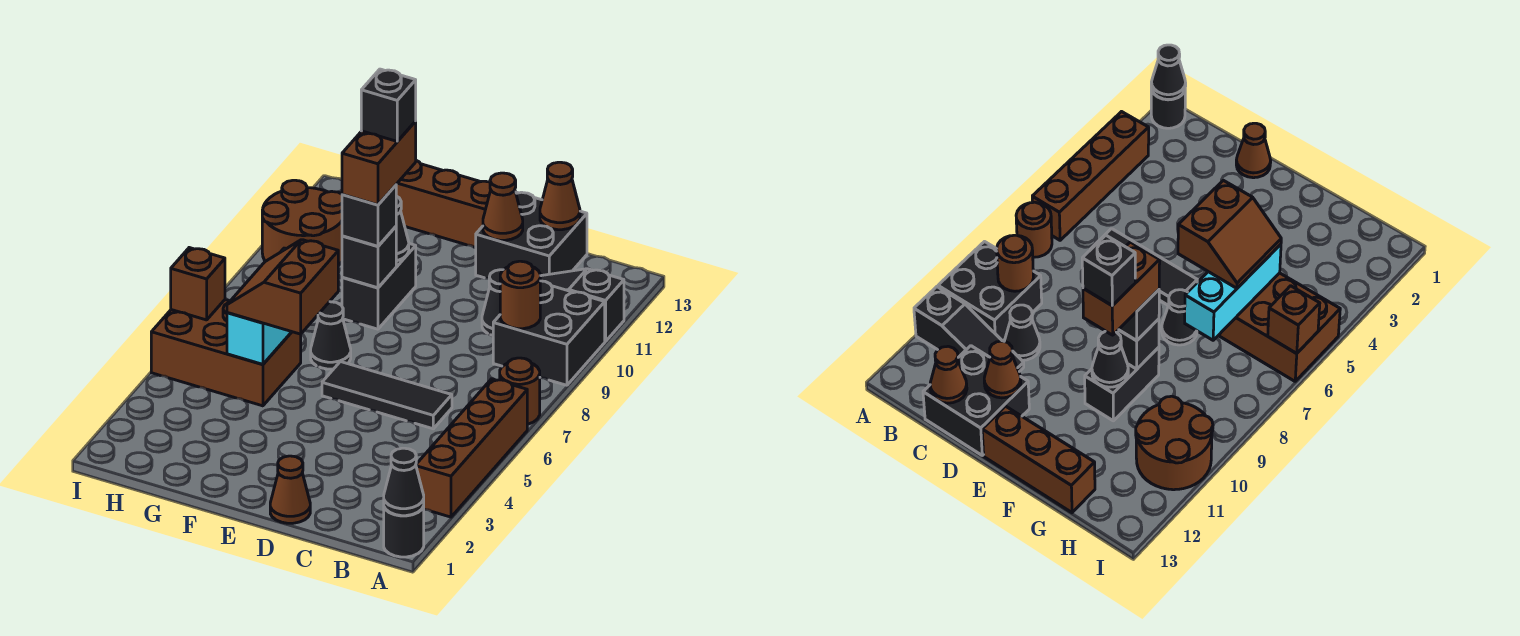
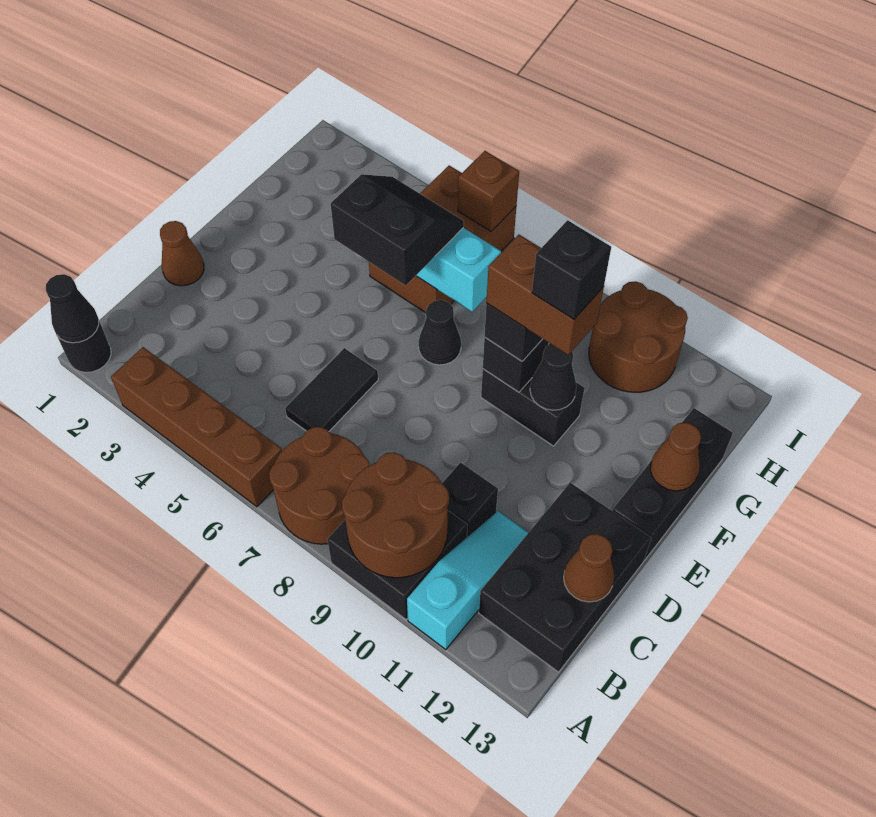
brown round brick A7 level 1 -> brown round brick A7:B8 level 1
black slope A11:C11 level 1 top A -> cyan slope A11:C11 level 1 top A
brown round brick B9 level 2 -> brown round brick A9:B10 level 2
black tile C6:E6 level 1 -> black tile C6:D6 level 1
black cone C10 level 1 -> black brick C10 level 1
black brick C12:D13 level 1 -> black brick B12:D13 level 1
brown cone D12 level 2 -> brown cone F13 level 2
brown brick E13:G13 level 1 -> black brick E13:G13 level 1
brown slope F5:G6 level 3 top F -> black slope F5:G6 level 3 top F

